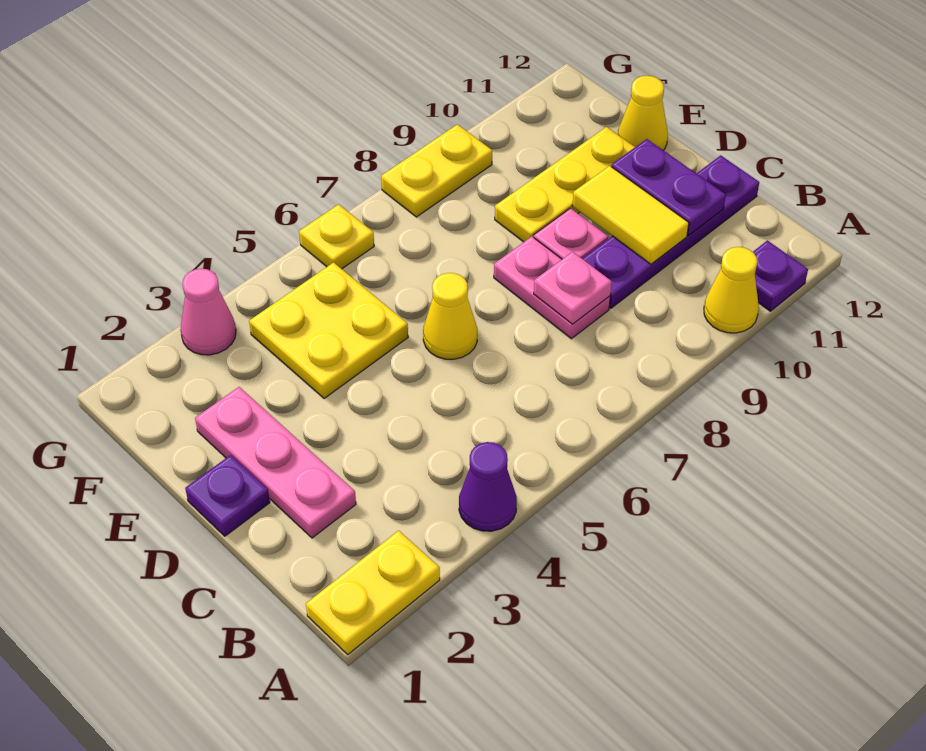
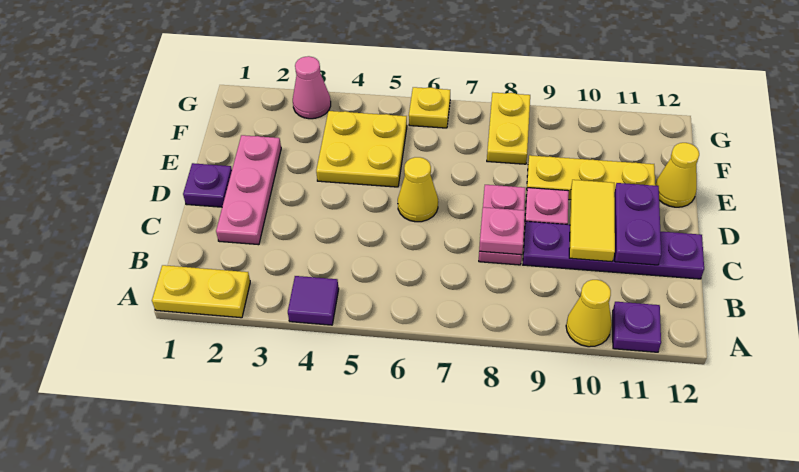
purple cone A4 level 1 -> purple tile A4 level 1
yellow plate G8:G9 level 1 -> yellow plate F8:G8 level 1

